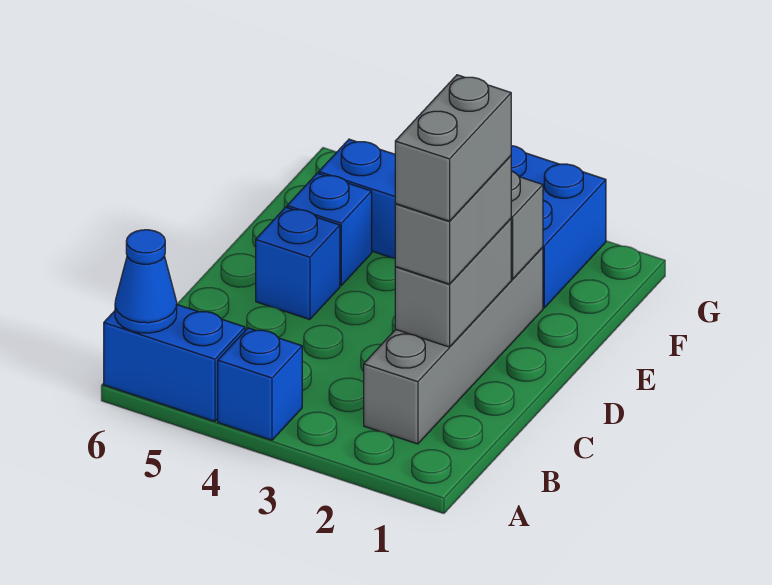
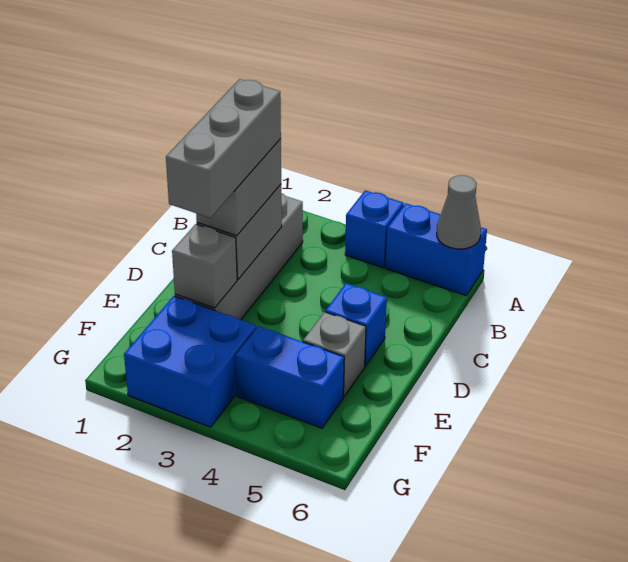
blue cone A6 level 2 -> grey cone A6 level 2
grey brick C2:D2 level 4 -> grey brick C2:E2 level 4
blue brick E5 level 1 -> grey brick E5 level 1

